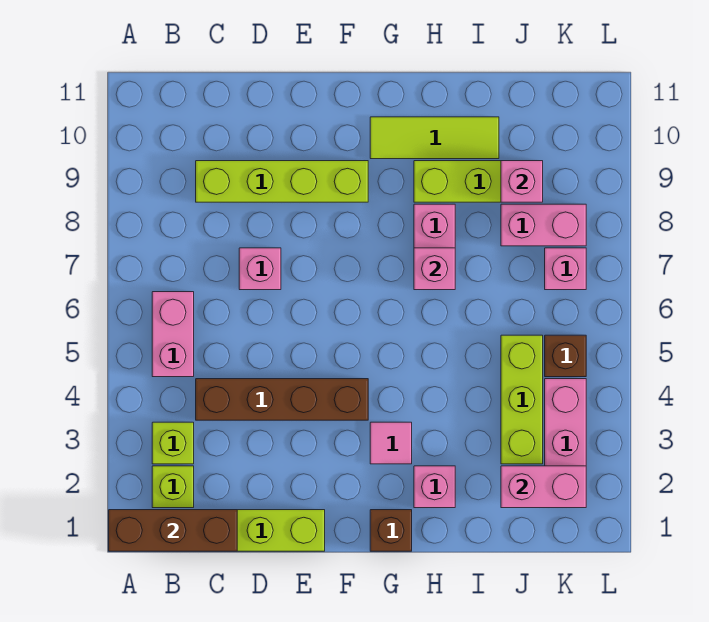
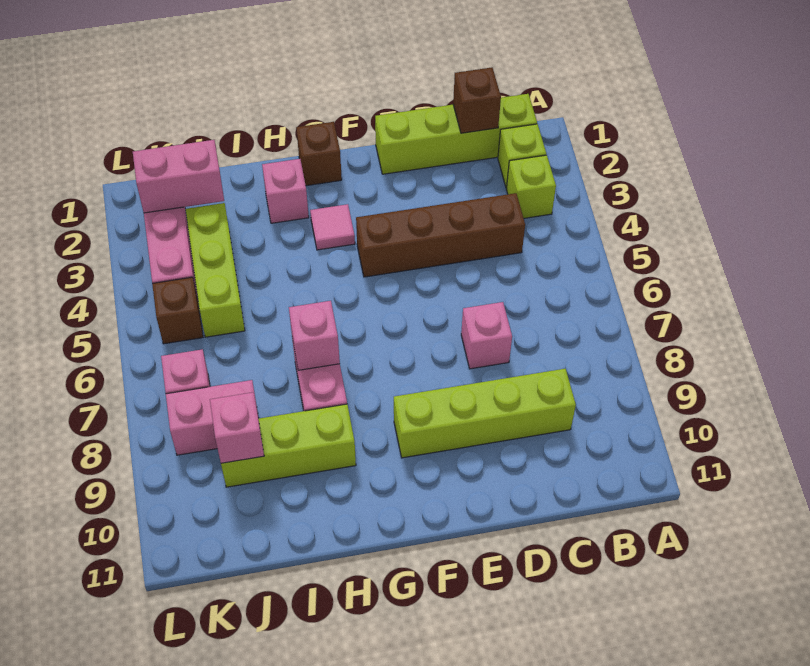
brown brick A1:C1 level 2 -> brown brick C1 level 2
pink brick B5:B6 level 1 -> none
lime tile G10:I10 level 1 -> none

